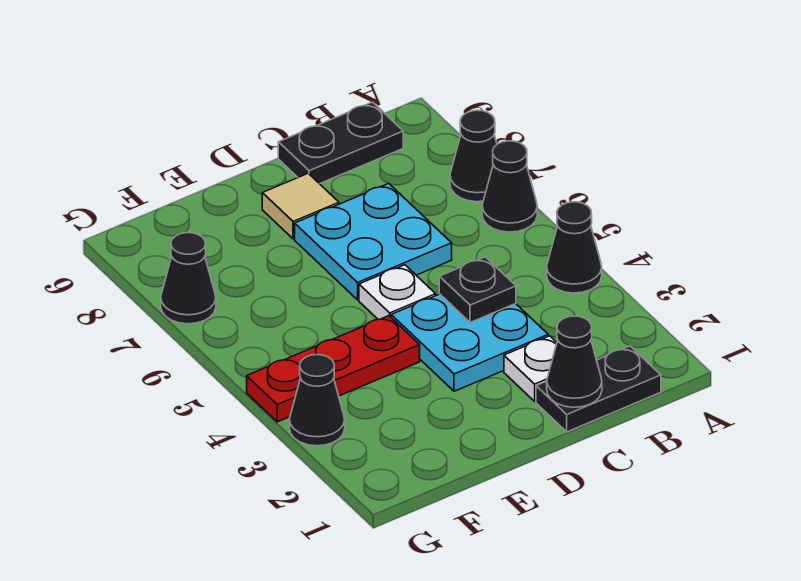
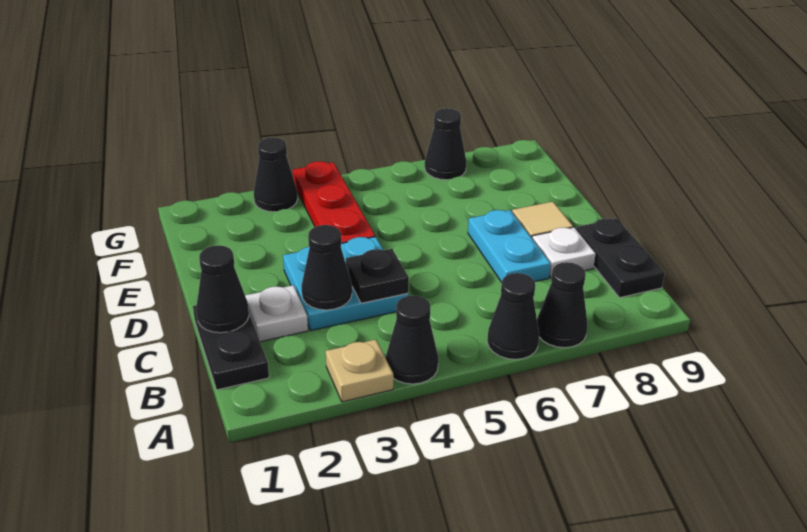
none -> tan plate A3 level 1
none -> black cone C3 level 2
cyan plate C6:D7 level 1 -> cyan plate C7:D7 level 1
white plate D5 level 1 -> white plate C8 level 1

